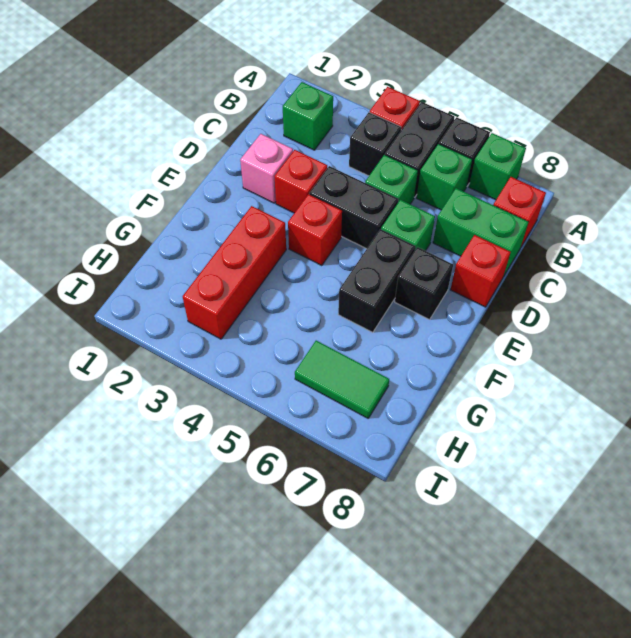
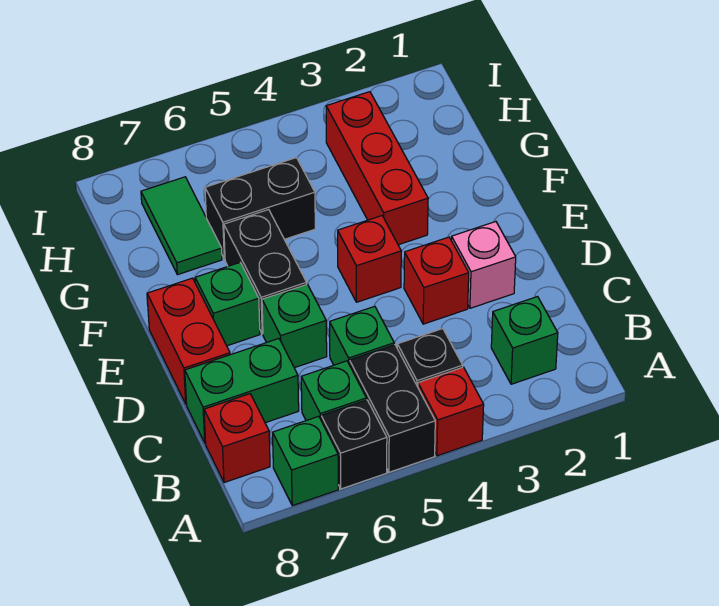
black brick D4:D5 level 1 -> black brick G5:G6 level 1
red brick D8 level 1 -> red brick D8:E8 level 1
black brick E7 level 1 -> green brick E7 level 1
green tile H6:H7 level 1 -> green tile G7:H7 level 1

